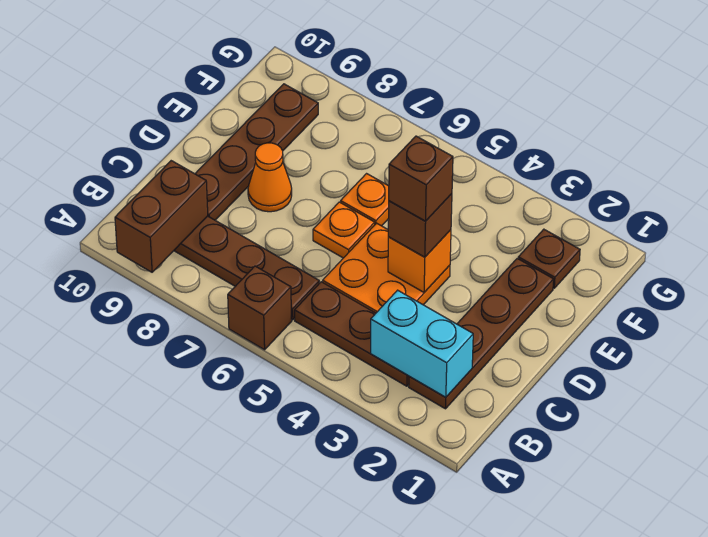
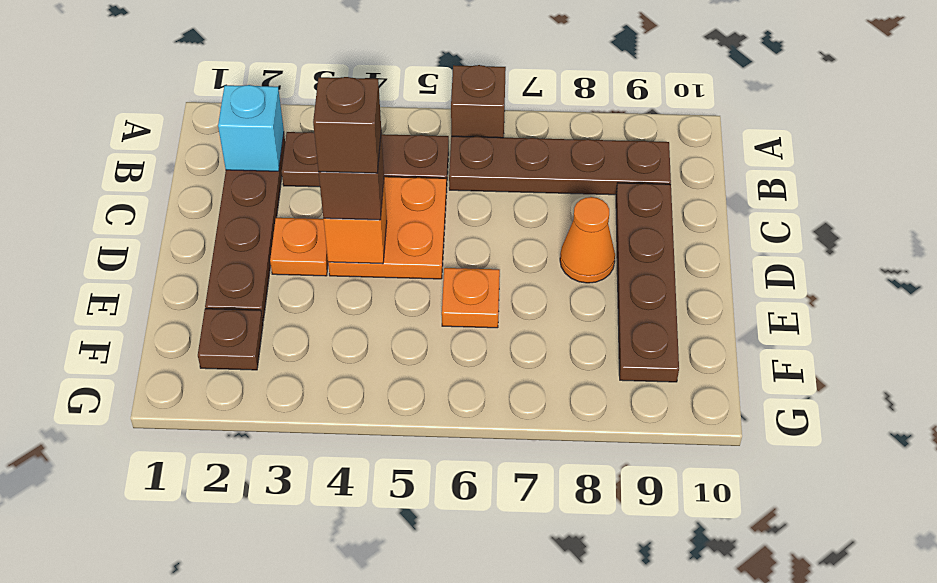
brown brick A9:B9 level 2 -> none
cyan brick B2:B3 level 2 -> cyan brick B2 level 2
orange plate D6 level 1 -> orange plate D3 level 1

